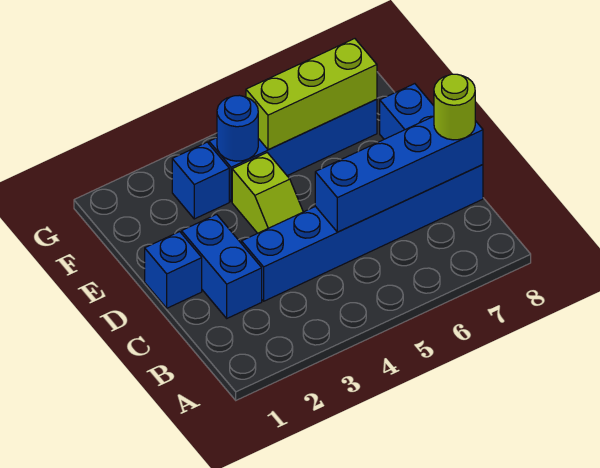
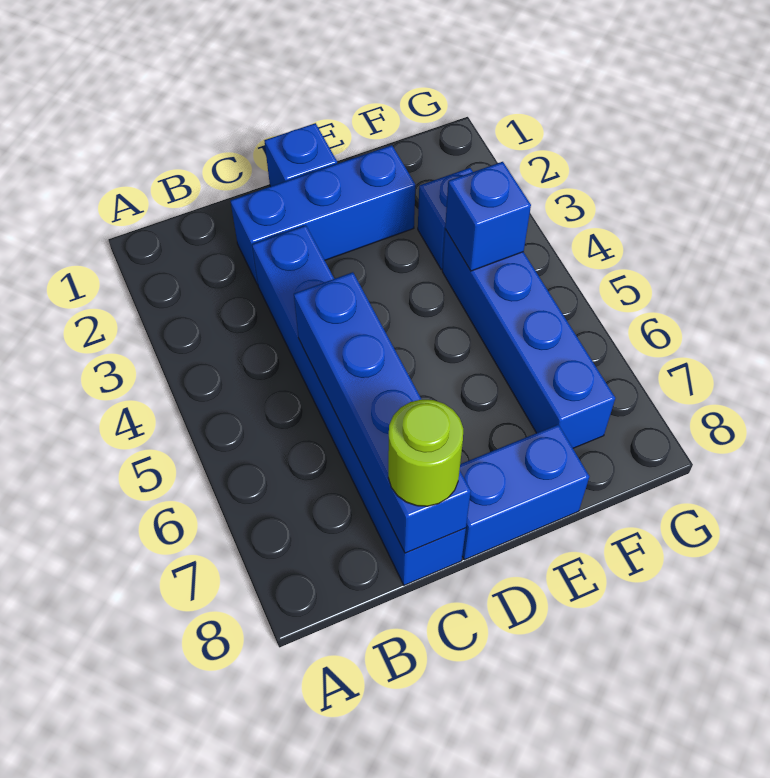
blue brick C2:D2 level 1 -> blue brick C2:E2 level 1
lime slope D4:E4 level 1 top E -> none
blue round brick F4 level 2 -> blue brick F4 level 2
lime brick F5:F7 level 2 -> none

